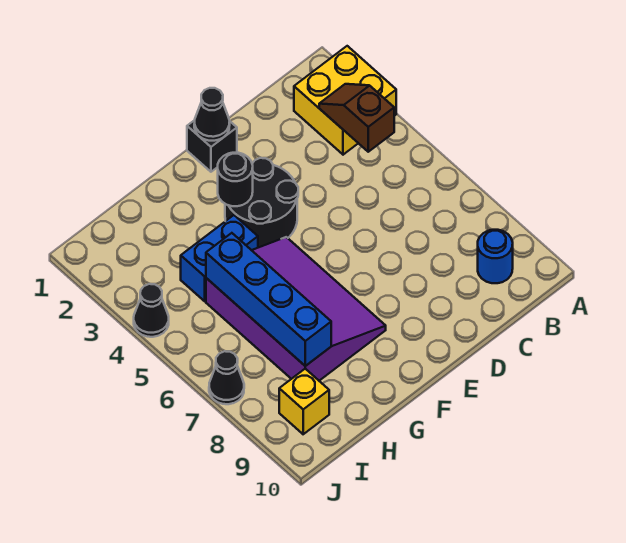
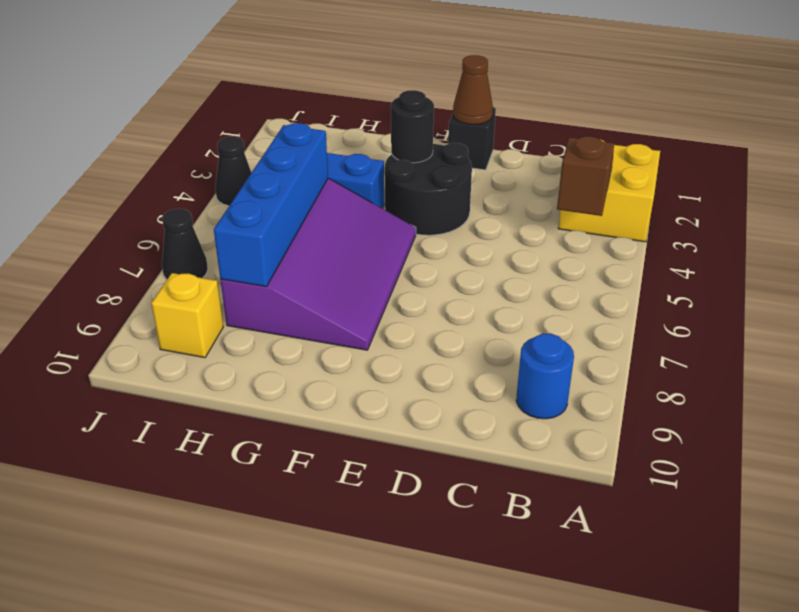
black cone E1 level 2 -> brown cone E1 level 2

